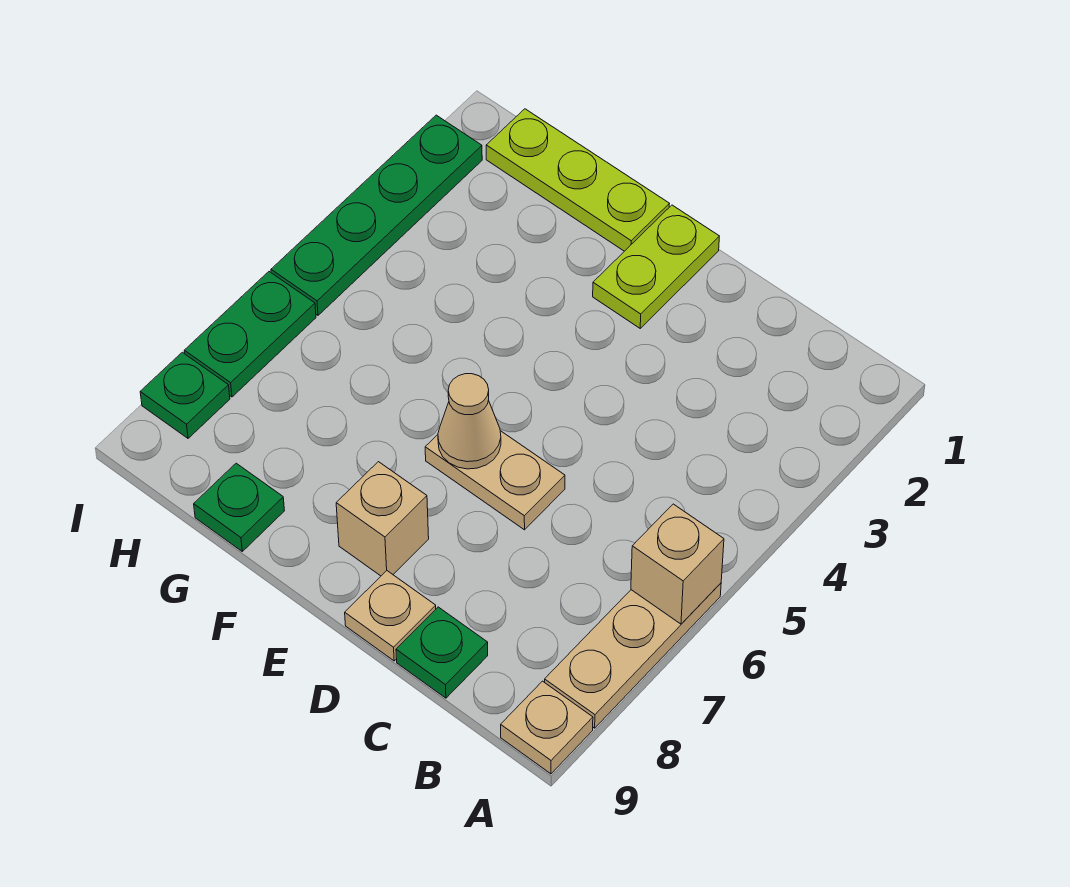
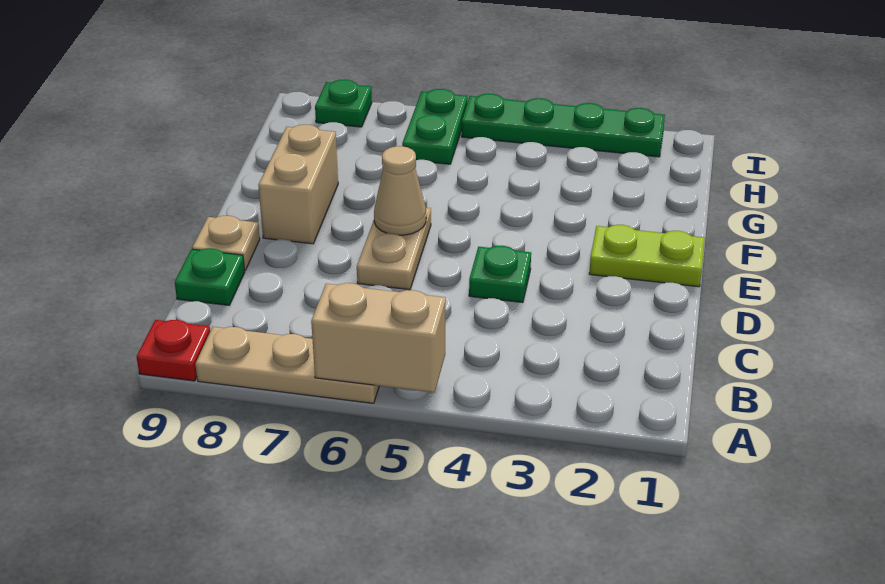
tan brick A6 level 2 -> tan brick A5:A6 level 2
tan plate A9 level 1 -> red plate A9 level 1
tan brick E8 level 1 -> tan brick E8:F8 level 1
lime plate F1:H1 level 1 -> none
green plate G9 level 1 -> green plate D4 level 1
green plate I6:I7 level 1 -> green plate H6:I6 level 1

